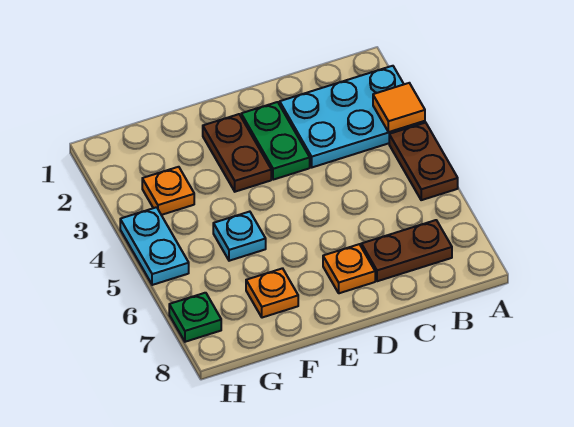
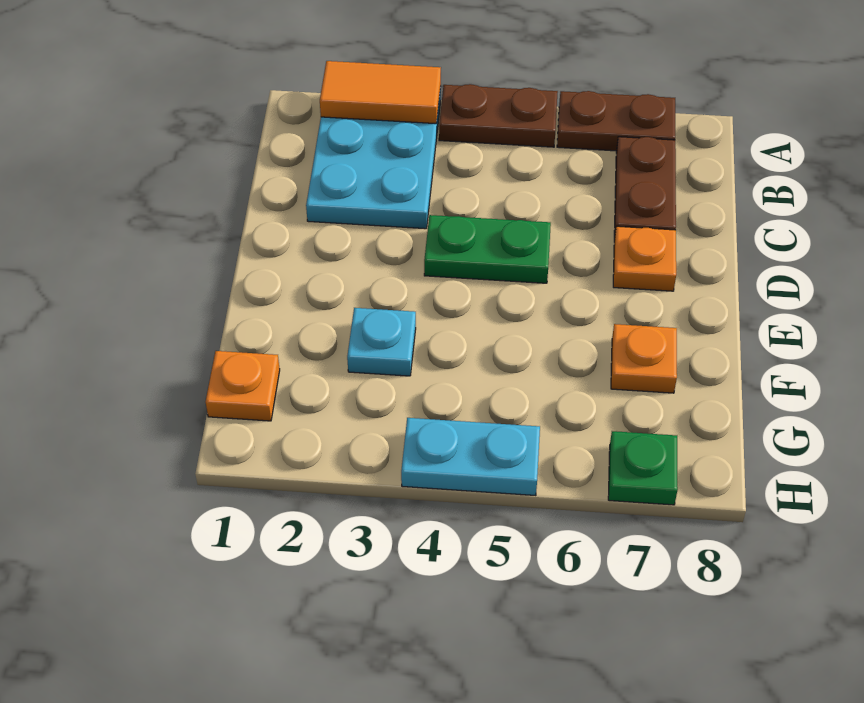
orange tile A3 level 2 -> orange tile A2:A3 level 2
green plate D2:D3 level 1 -> green plate D4:D5 level 1
brown plate E2:E3 level 1 -> brown plate A6:A7 level 1
cyan plate F5 level 1 -> cyan plate F3 level 1
orange plate G3 level 1 -> orange plate G1 level 1

